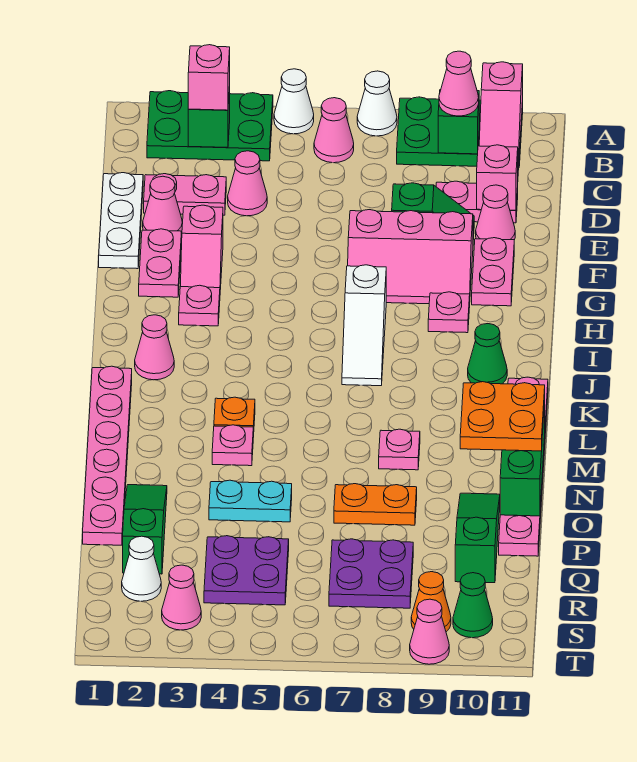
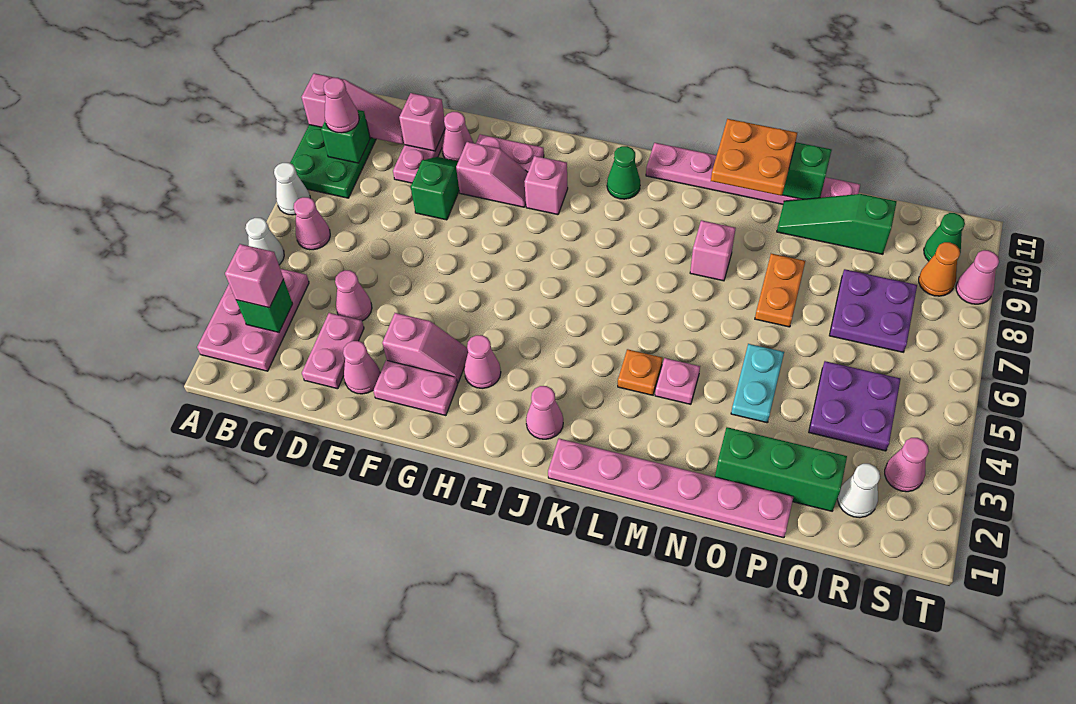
green plate A2:B4 level 1 -> pink plate A2:B4 level 1
white plate D1:F1 level 1 -> none
pink slope F7:G9 level 1 top F -> pink slope F9:G9 level 1 top F
pink plate H3 level 1 -> pink cone H3 level 1
white slope H7:J7 level 1 top H -> none
pink plate H9 level 1 -> pink brick H9 level 1
pink plate M8 level 1 -> pink brick M8 level 1
green slope O2:Q2 level 1 top Q -> green brick O2:Q2 level 1

